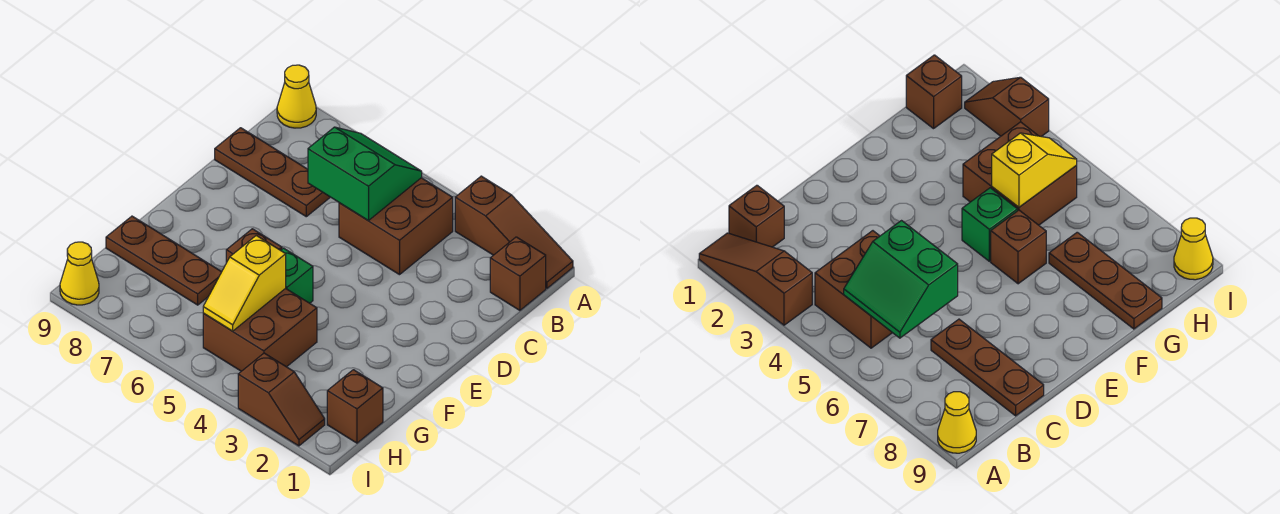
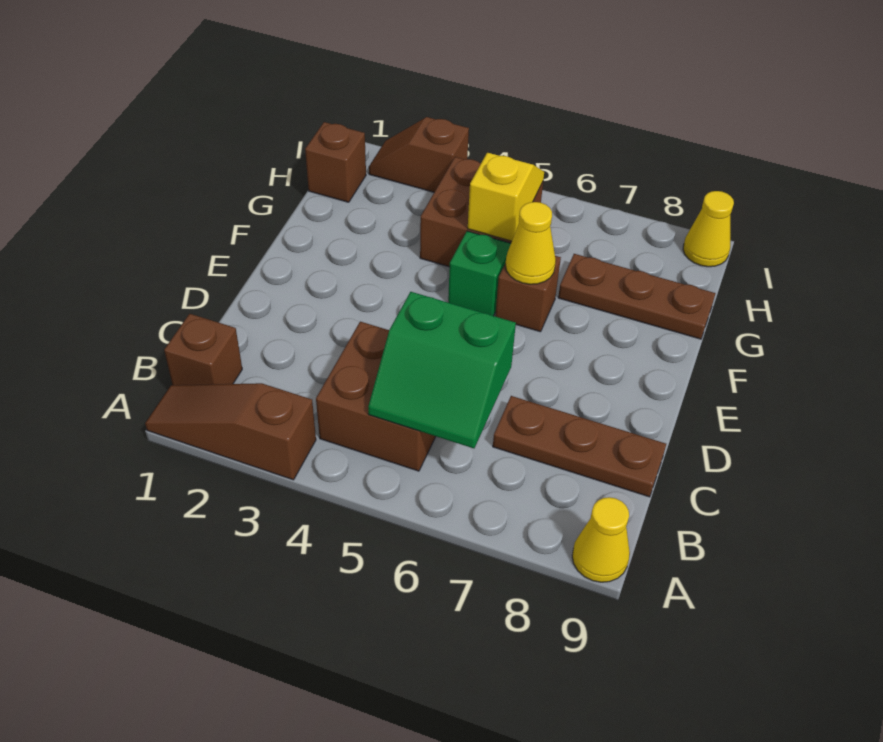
none -> yellow cone F6 level 2

